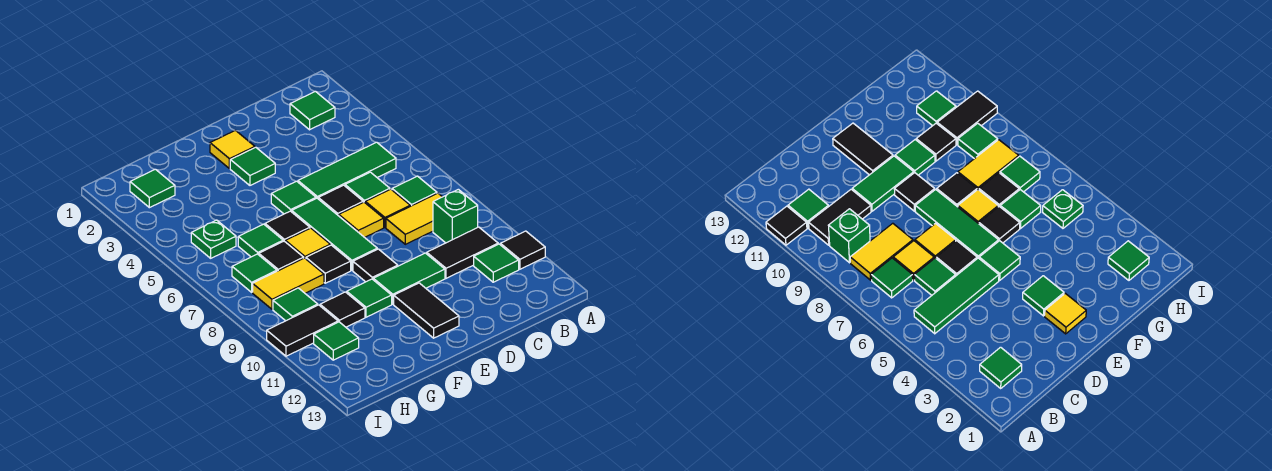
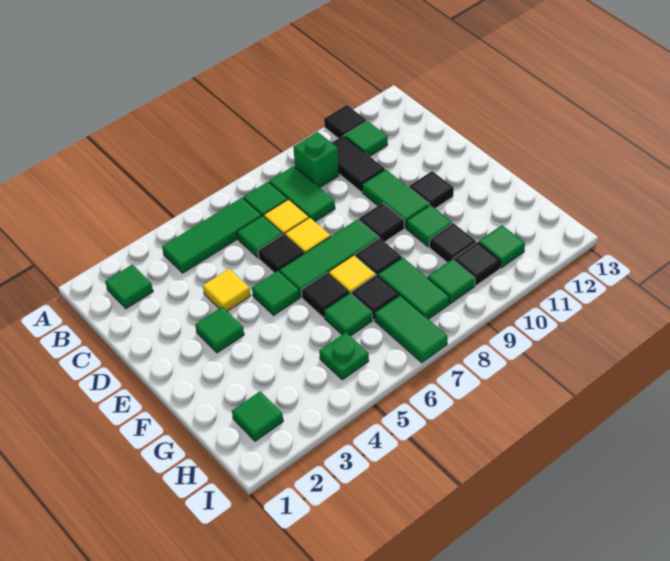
green tile B5:D5 level 1 -> green tile B4:B6 level 1
yellow tile B8:C8 level 1 -> green tile B8:C8 level 1
yellow tile E2 level 1 -> yellow tile D4 level 1
black tile E11:E12 level 1 -> black tile E11 level 1
yellow tile G8:H8 level 1 -> green tile G8:H8 level 1
green tile H7 level 1 -> green tile H7:I7 level 1
black tile H10:I10 level 1 -> black tile H10 level 1

